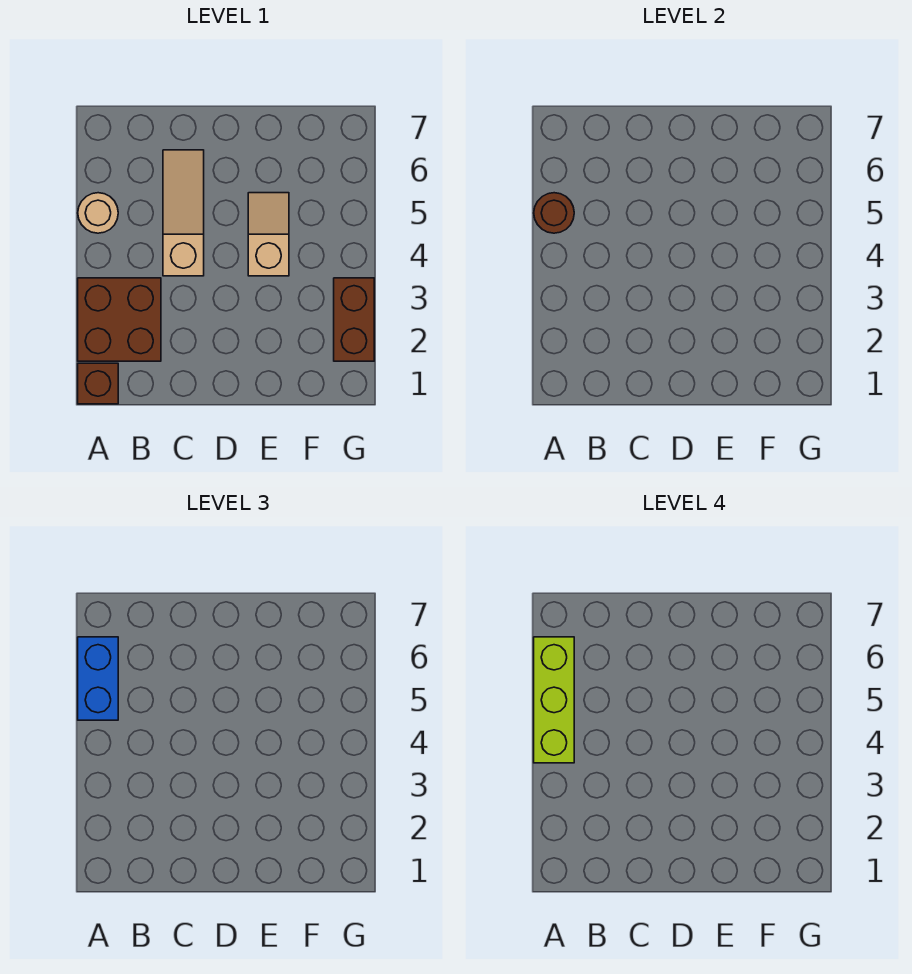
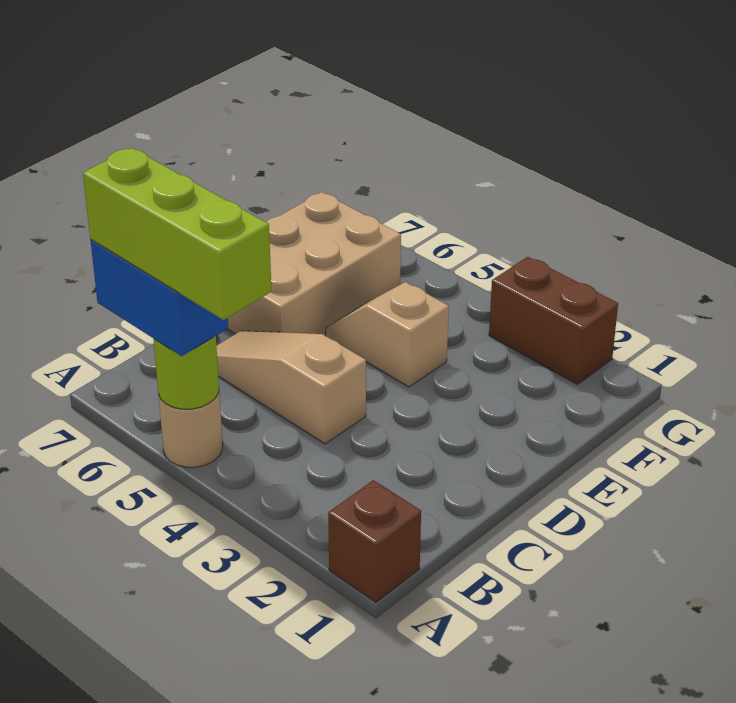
brown brick A2:B3 level 1 -> none
brown round brick A5 level 2 -> lime round brick A5 level 2
none -> tan brick D6:F7 level 1

